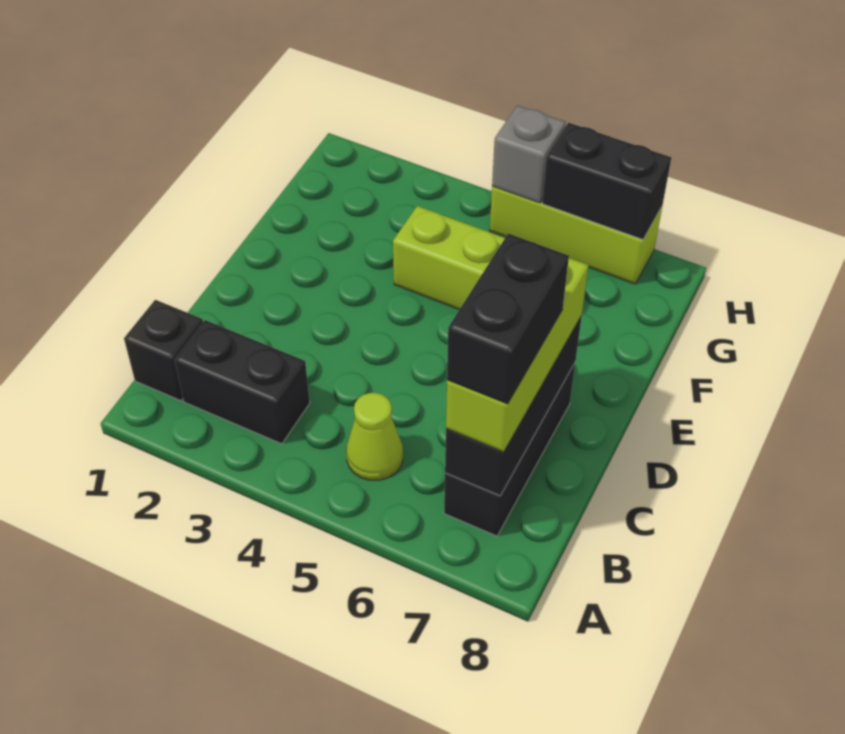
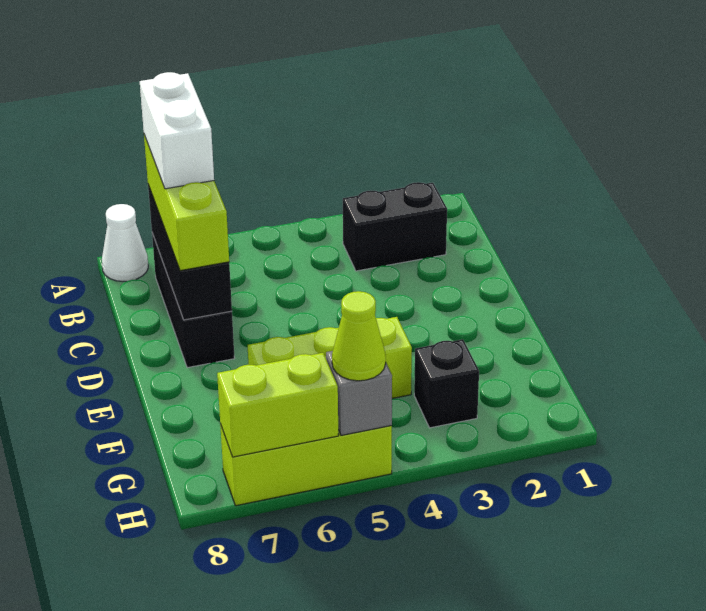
none -> white cone A8 level 1
black brick B1 level 1 -> black brick G3 level 1
lime cone B5 level 1 -> lime cone H5 level 3
black brick B7:C7 level 4 -> white brick B7:C7 level 4
black brick H6:H7 level 2 -> lime brick H6:H7 level 2

